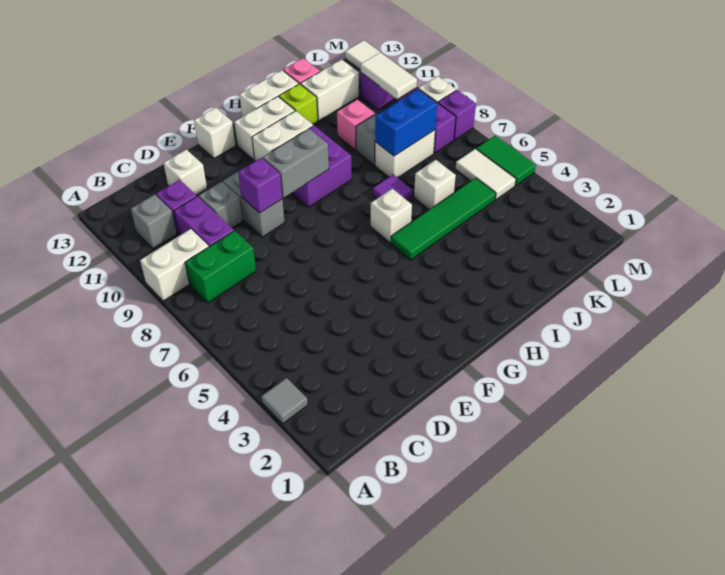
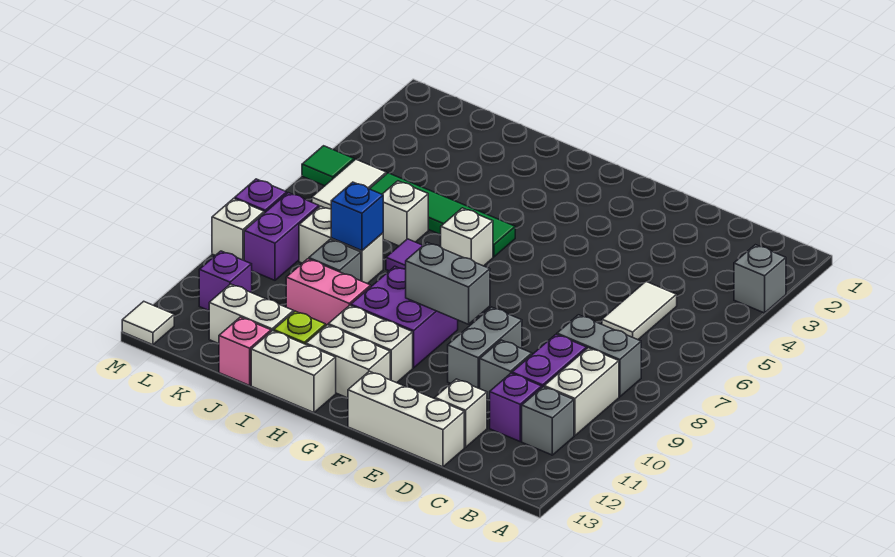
grey tile A3 level 1 -> grey brick A3 level 1
white brick A9:B9 level 1 -> white brick B9:B10 level 1
green brick B8:C8 level 1 -> grey brick B8:C8 level 1
purple brick E9 level 2 -> none
white brick F13 level 1 -> white brick D13:F13 level 1
blue brick J8:K8 level 2 -> blue brick J8 level 2
pink brick J10 level 1 -> pink brick I10:J10 level 1
white tile L10:L11 level 2 -> white tile C5:C6 level 1
green tile M5:M6 level 1 -> green tile M5 level 1

